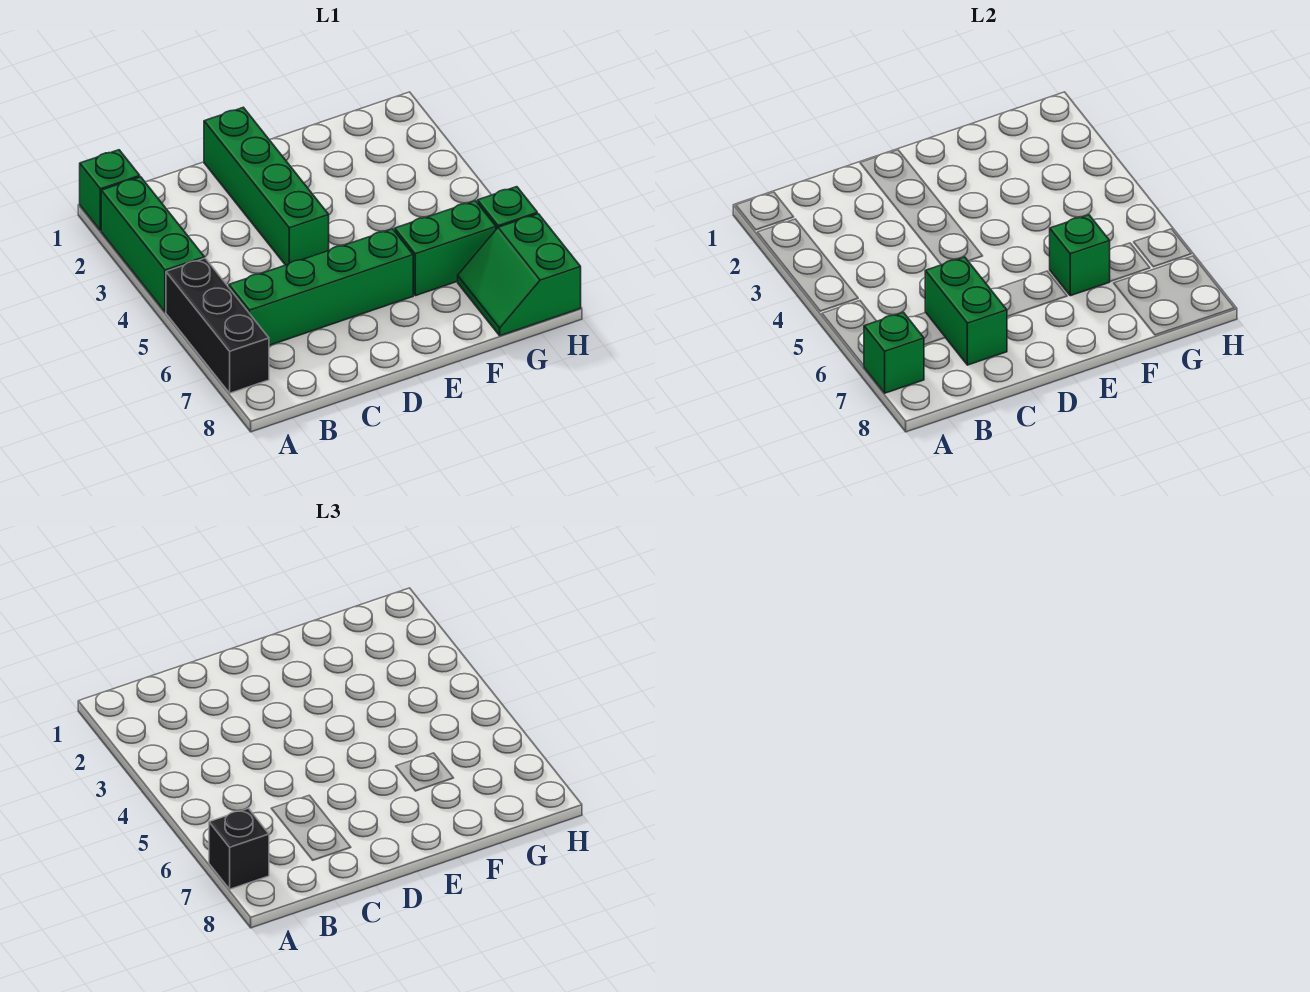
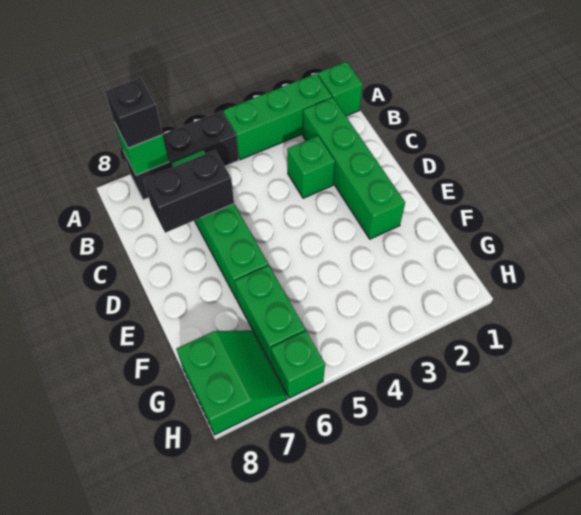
green brick C6:C7 level 2 -> black brick C6:C7 level 2
green brick D1:D4 level 1 -> green brick B2:E2 level 1
green brick F6 level 2 -> green brick C3 level 1
green slope G7:H8 level 1 top H -> green slope G7:H8 level 1 top 8

